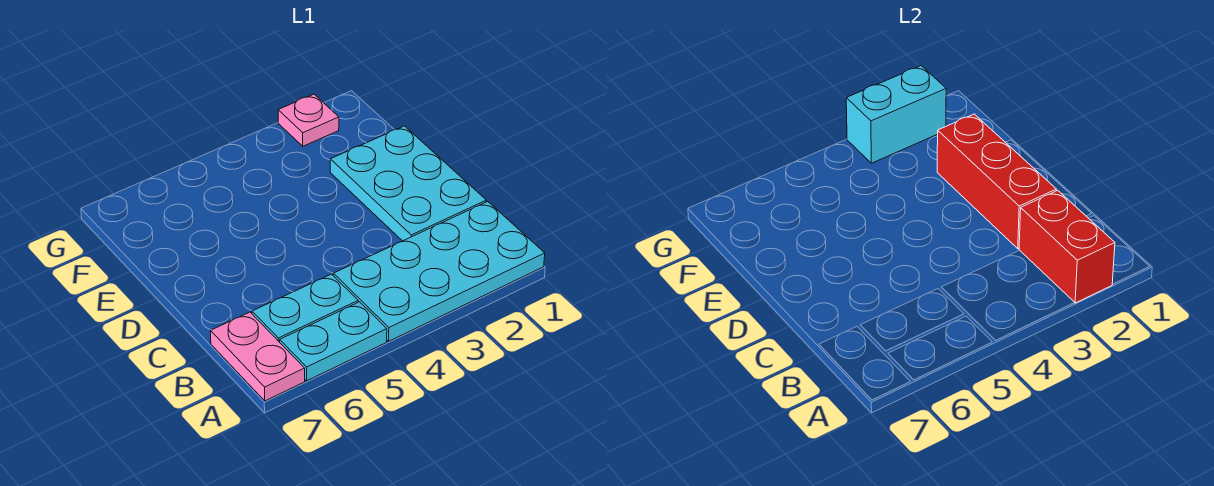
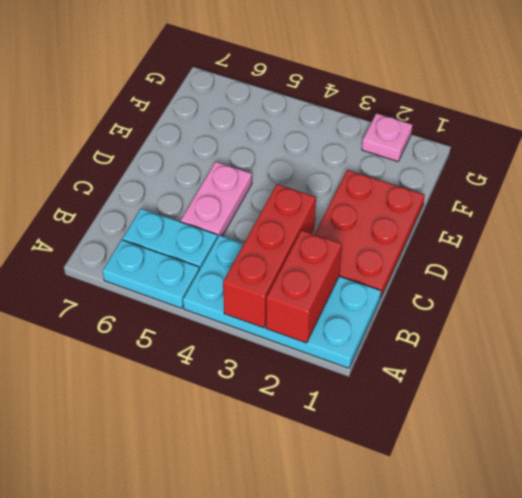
pink plate A7:B7 level 1 -> pink plate C5:D5 level 1
cyan plate C1:E2 level 1 -> red plate C1:E2 level 1
red brick C2:E2 level 2 -> red brick A3:C3 level 2
cyan brick G2:G3 level 2 -> none

